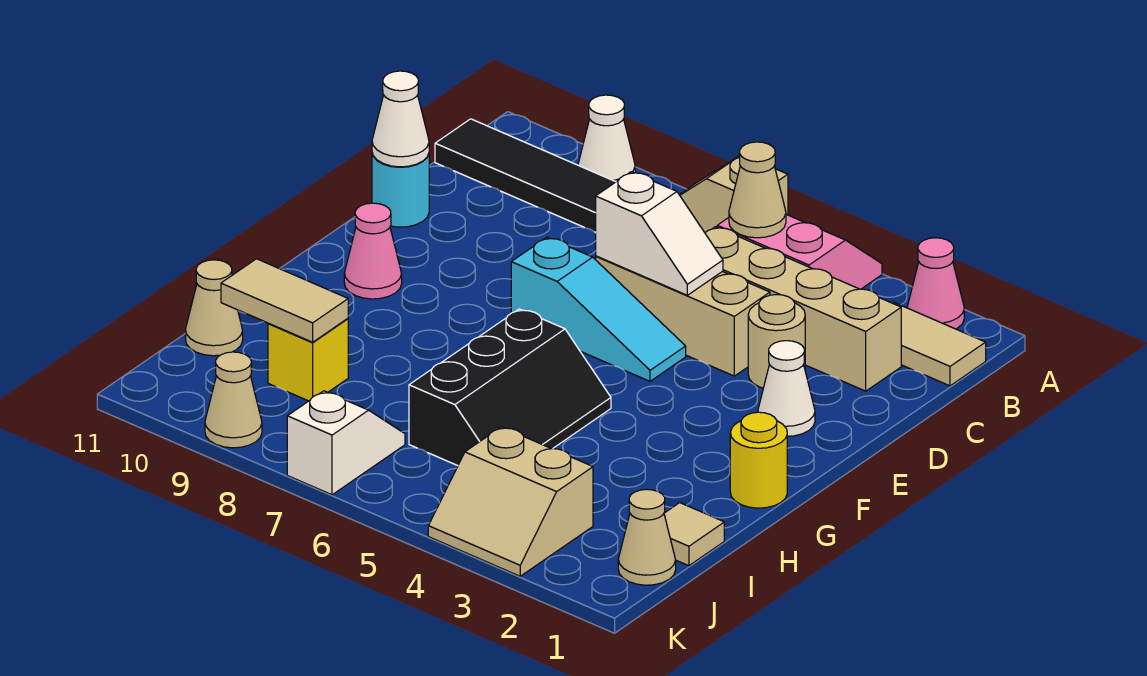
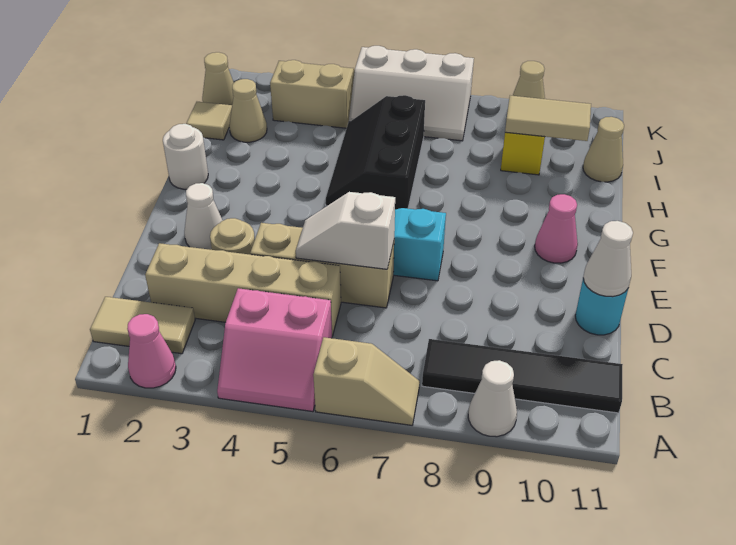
tan cone B5 level 2 -> tan cone I2 level 1
yellow round brick G1 level 1 -> white round brick G1 level 1
white slope J7:K7 level 1 top K -> white slope J5:K7 level 1 top K

